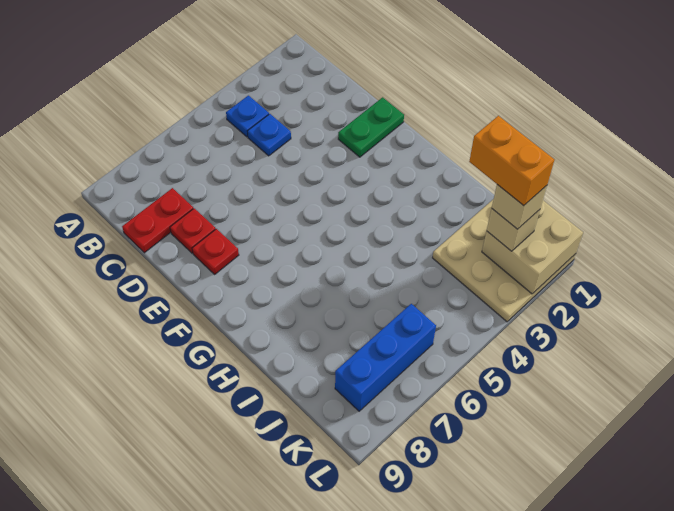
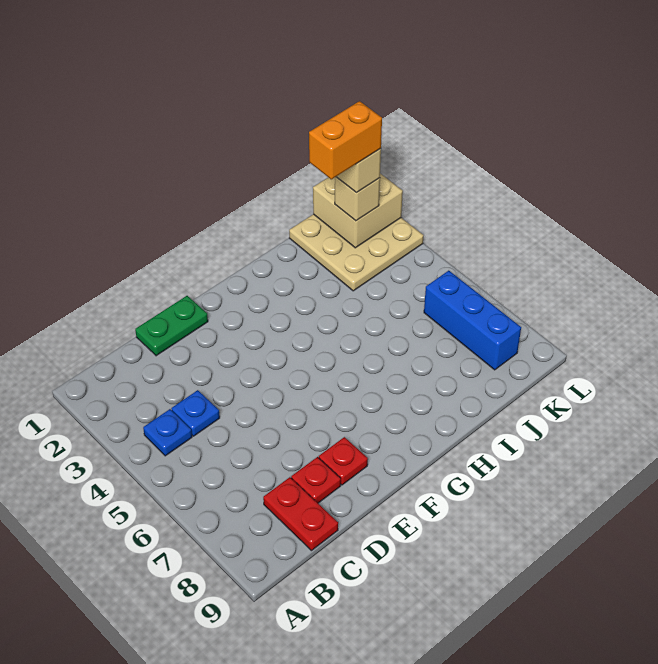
green plate E1:E2 level 1 -> green plate D1:E1 level 1

